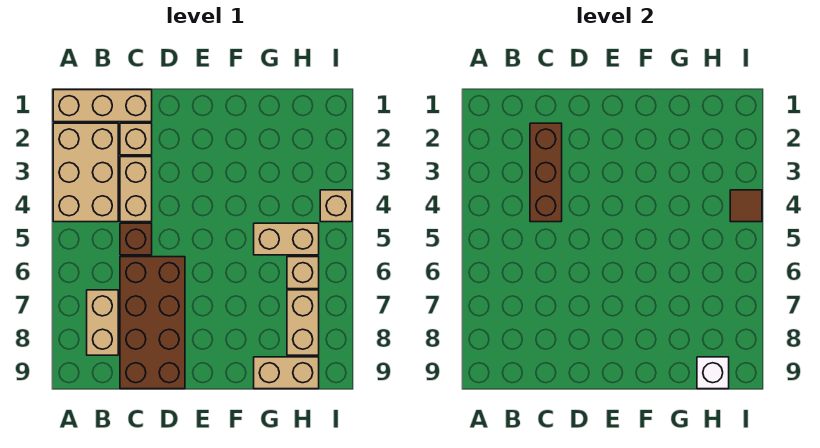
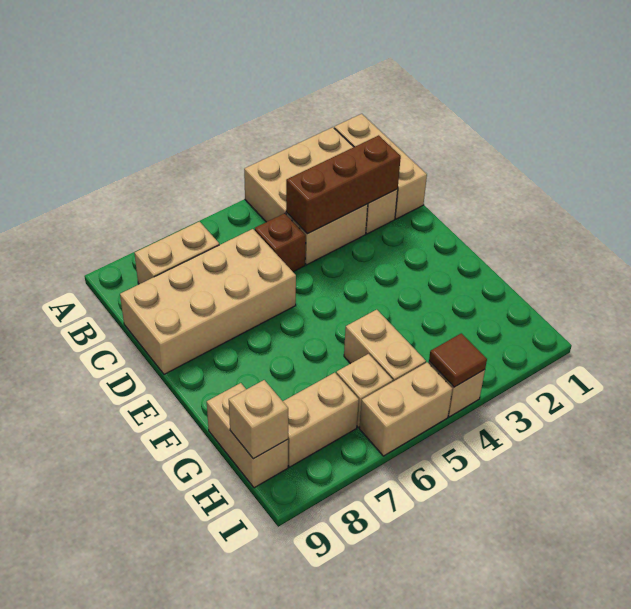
brown brick C6:D9 level 1 -> tan brick C6:D9 level 1
white brick H9 level 2 -> tan brick H9 level 2
none -> tan brick I5:I6 level 1

